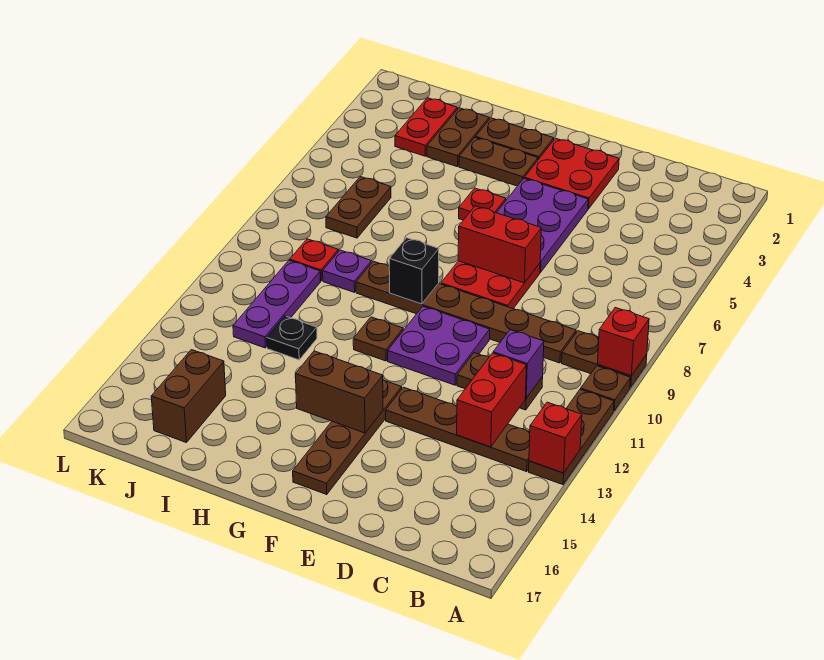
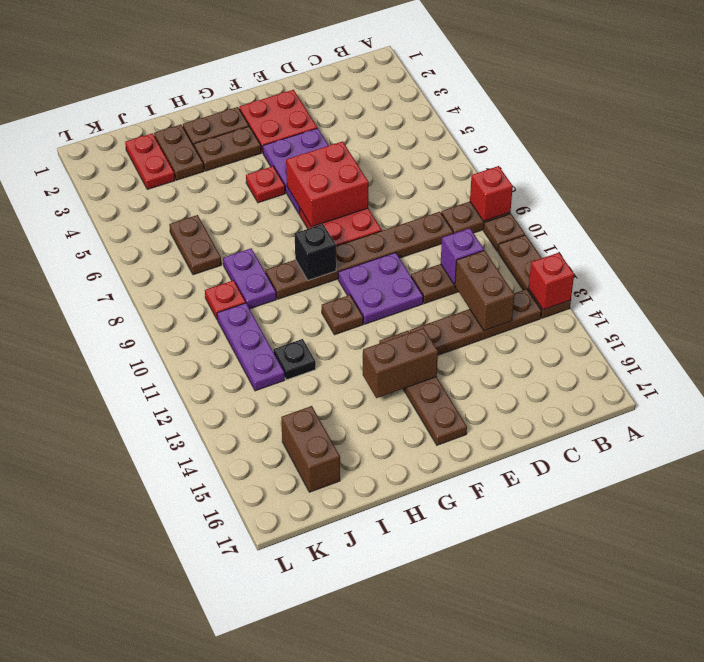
red brick C12:C13 level 2 -> brown brick C12:C13 level 2
red brick E7:F7 level 2 -> red brick E6:F7 level 2
purple plate I9 level 1 -> purple plate I8:I9 level 1

